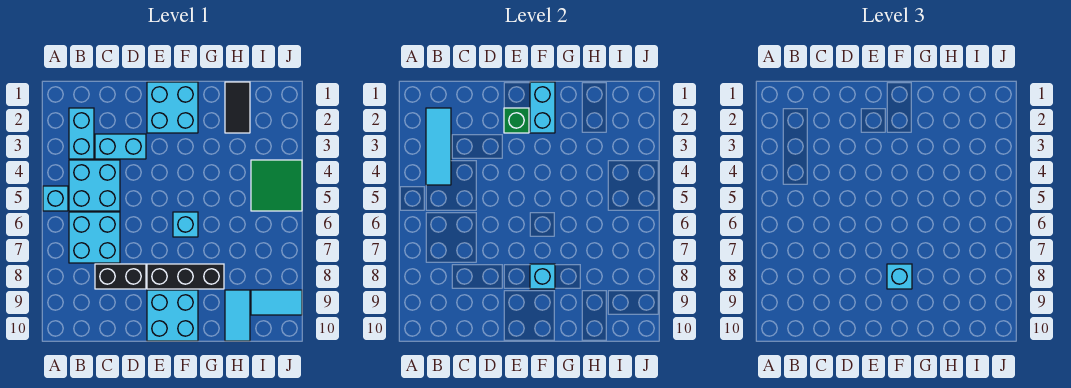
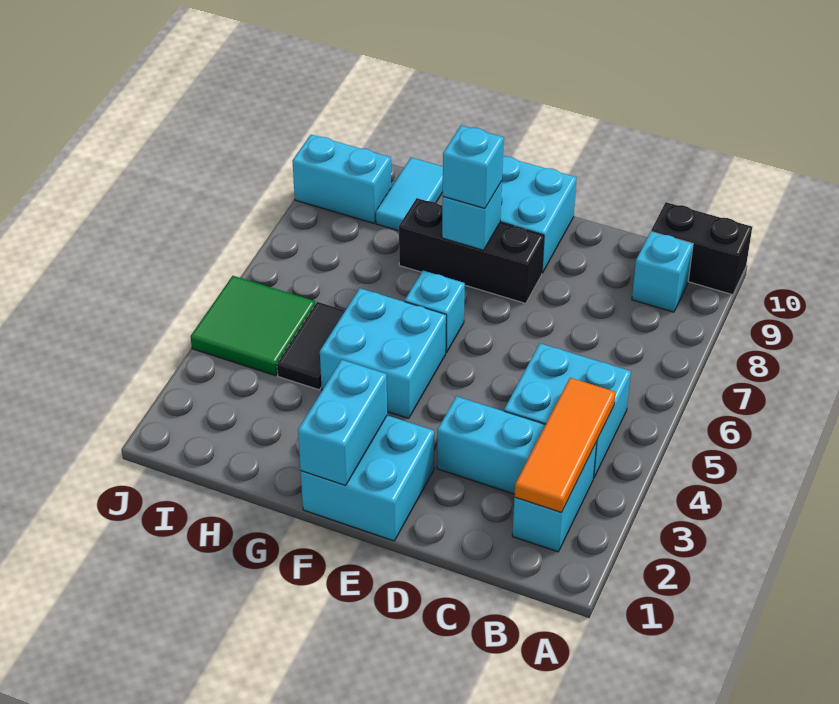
cyan brick A5 level 1 -> cyan brick B9 level 1
cyan tile B2:B4 level 2 -> orange tile B2:B4 level 2
cyan brick B6:C7 level 1 -> cyan brick F4:G5 level 1
black brick C8:D8 level 1 -> black brick A10:B10 level 1
green brick E2 level 2 -> none
black tile H1:H2 level 1 -> black tile H4:H5 level 1
cyan tile I9:J9 level 1 -> cyan brick I9:J9 level 1

